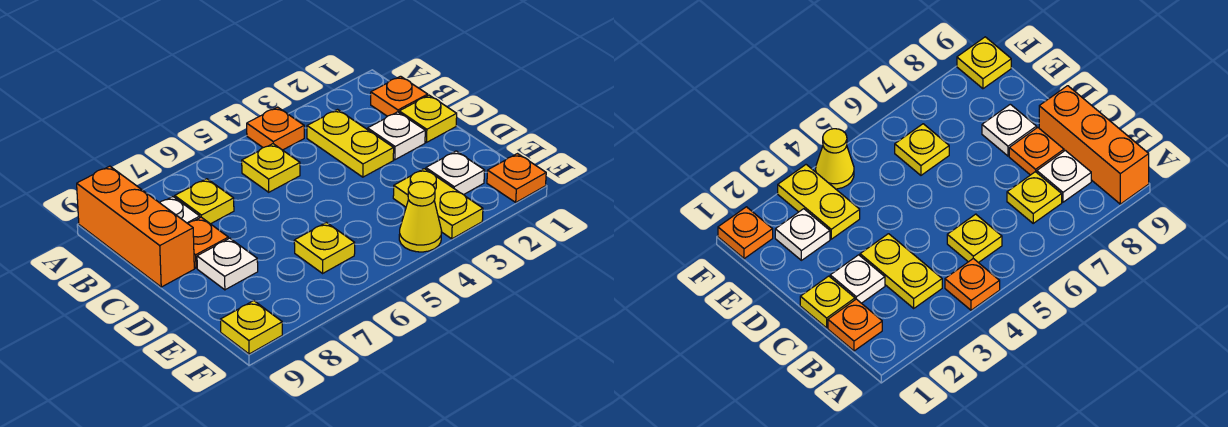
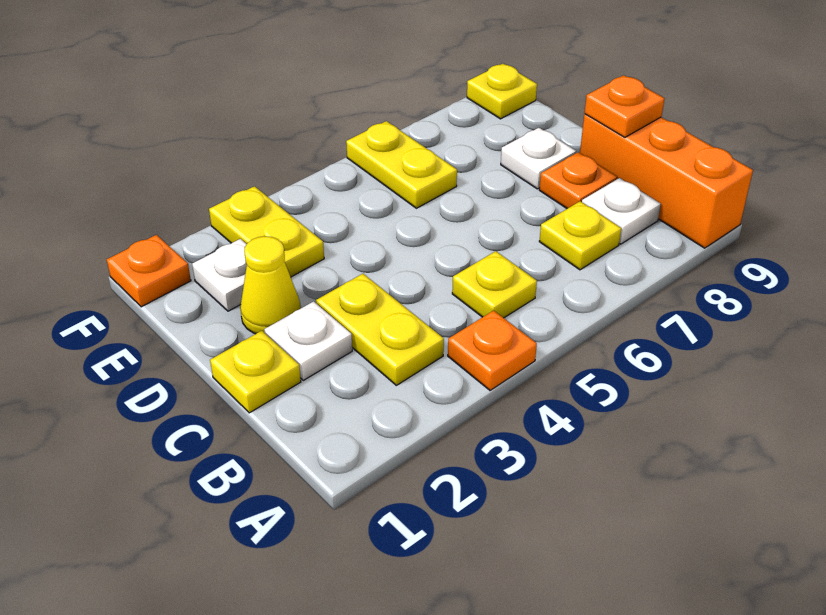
orange plate B1 level 1 -> orange plate C9 level 2
yellow plate E6 level 1 -> yellow plate E6:F6 level 1
yellow cone F4 level 1 -> yellow cone D2 level 1

